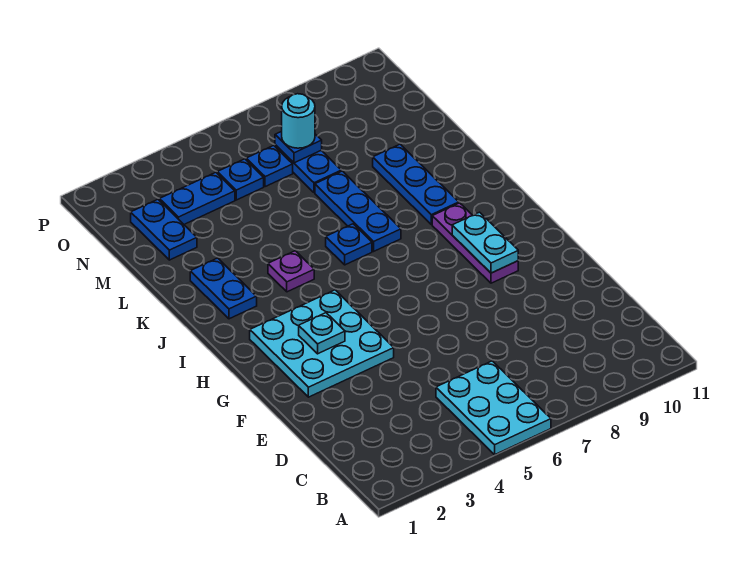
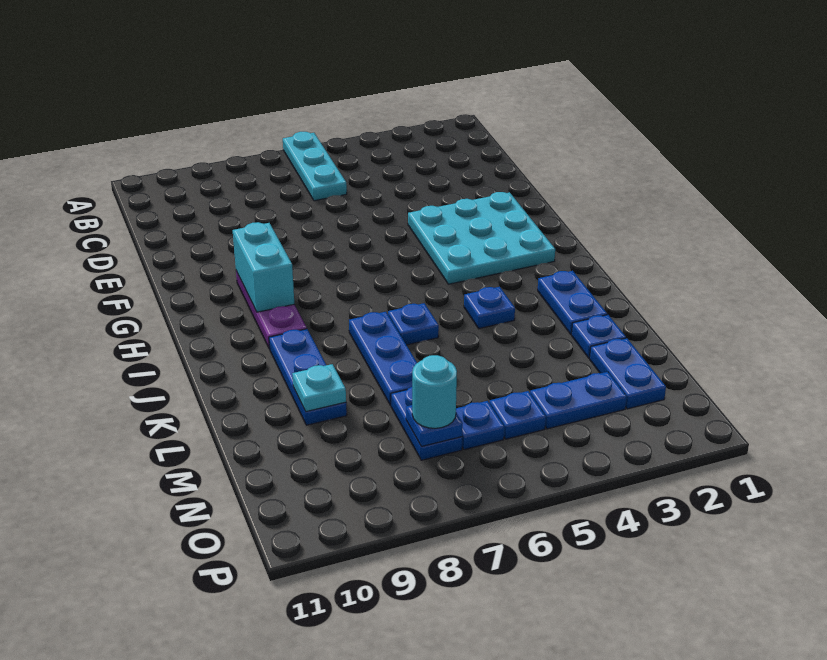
cyan plate A5:C6 level 1 -> cyan plate A6:C6 level 1
cyan plate G3 level 2 -> cyan plate L9 level 2
cyan plate G9:H9 level 2 -> cyan brick G9:H9 level 2
purple plate J4 level 1 -> blue plate J4 level 1
none -> blue plate L2 level 1

